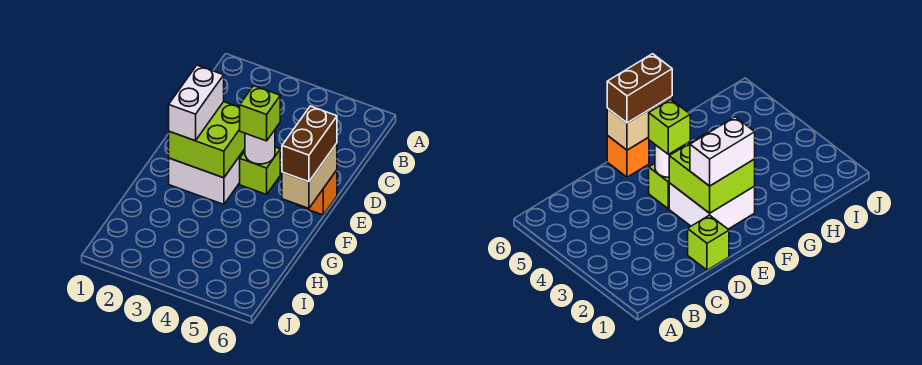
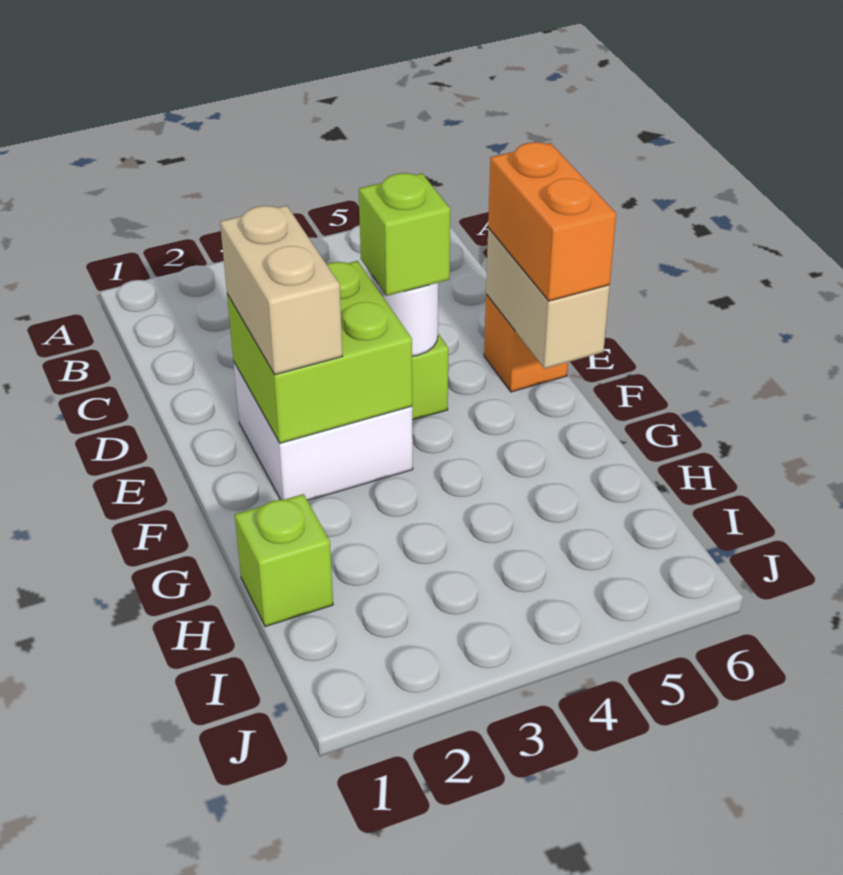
lime brick D1 level 1 -> lime brick H1 level 1
white brick E2:F2 level 3 -> tan brick E2:F2 level 3
brown brick E6:F6 level 3 -> orange brick E6:F6 level 3

